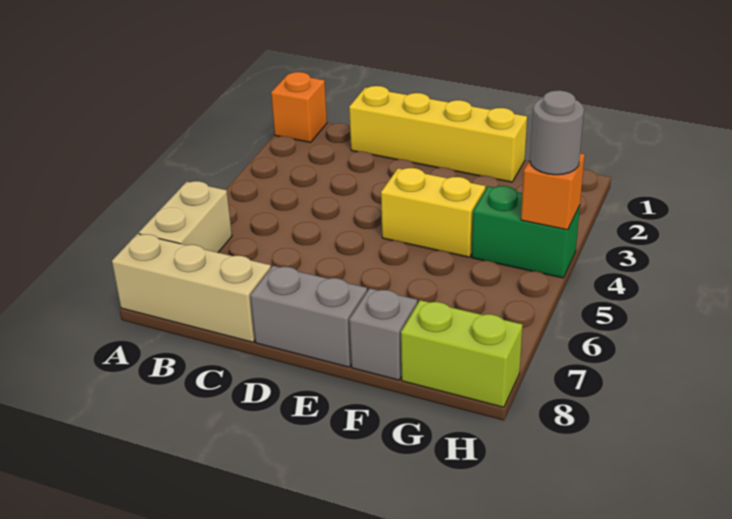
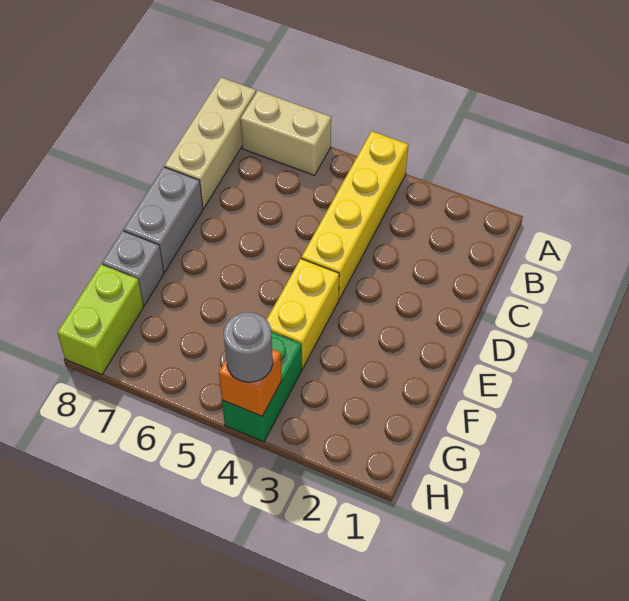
orange brick A1 level 1 -> none
yellow brick C1:F1 level 1 -> yellow brick A4:D4 level 1

